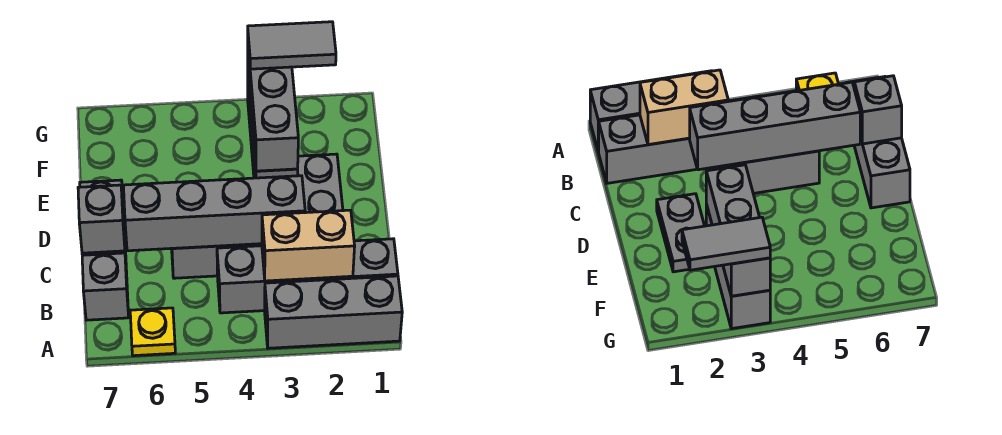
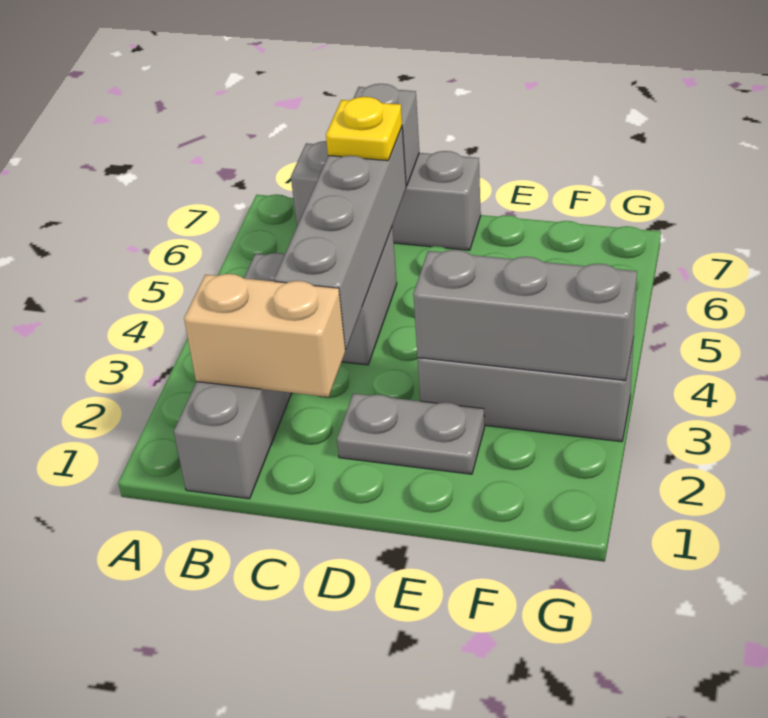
grey brick A1:A3 level 1 -> none
yellow plate A6 level 1 -> yellow plate C6 level 3
tan brick B2:B3 level 2 -> tan brick B2:C2 level 2
grey tile G2:G3 level 3 -> none

